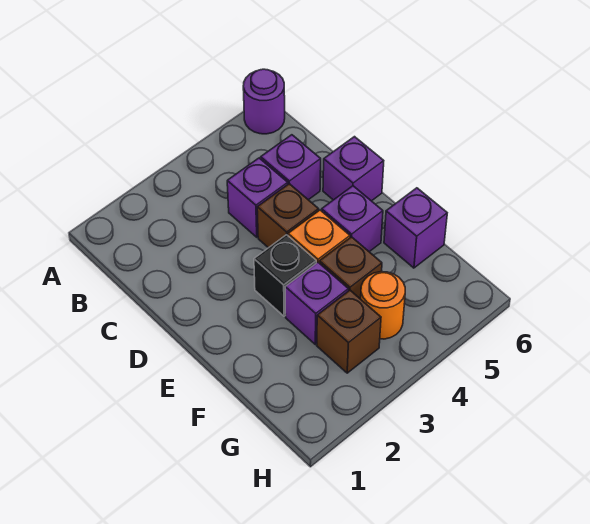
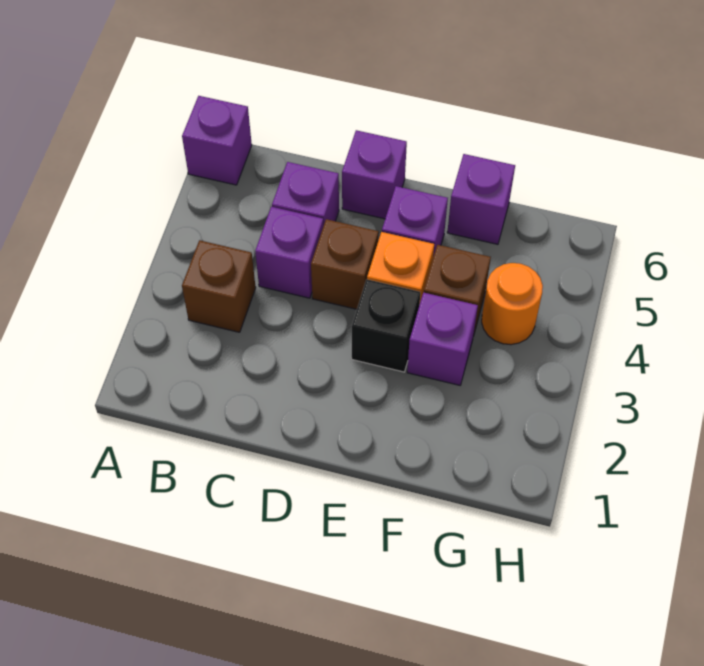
purple round brick A6 level 1 -> purple brick A6 level 1
brown brick G3 level 1 -> brown brick B3 level 1

